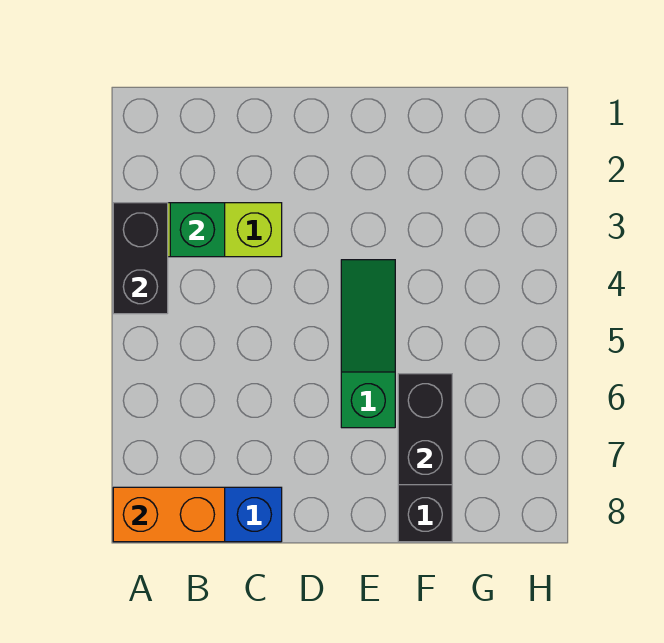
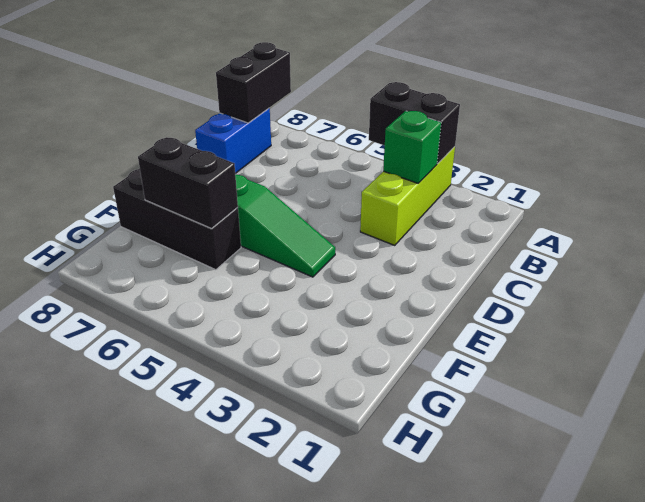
orange brick A8:B8 level 2 -> black brick A8:B8 level 2

